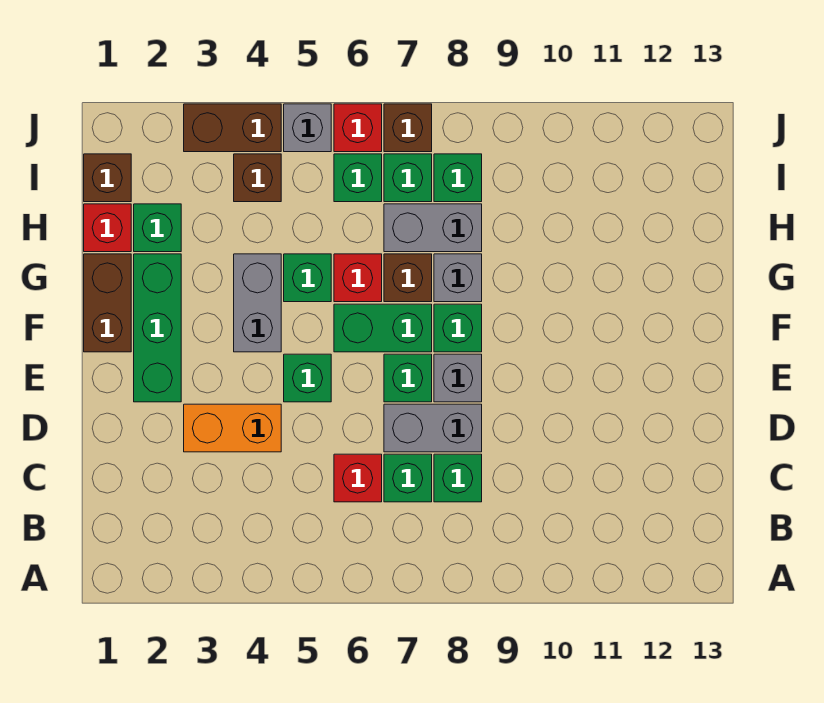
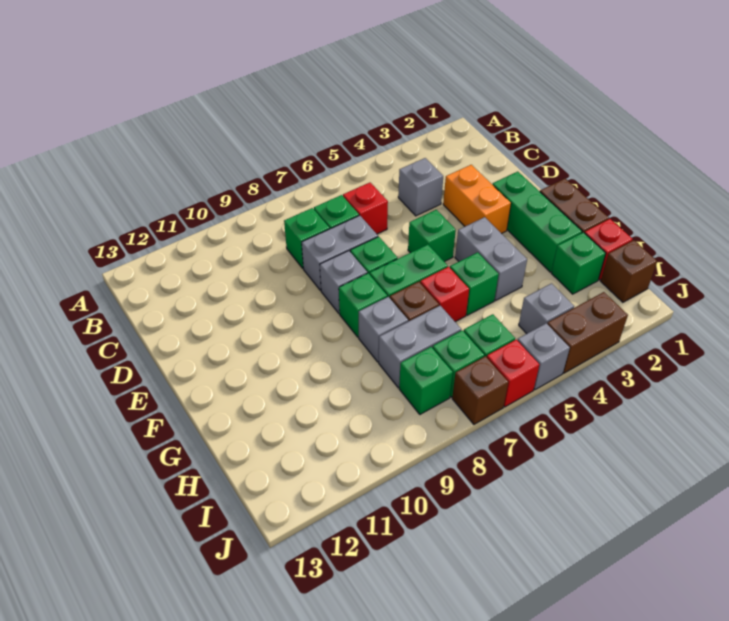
none -> grey brick C4 level 1
orange brick D3:D4 level 1 -> orange brick D3:E3 level 1
brown brick I4 level 1 -> grey brick I4 level 1

